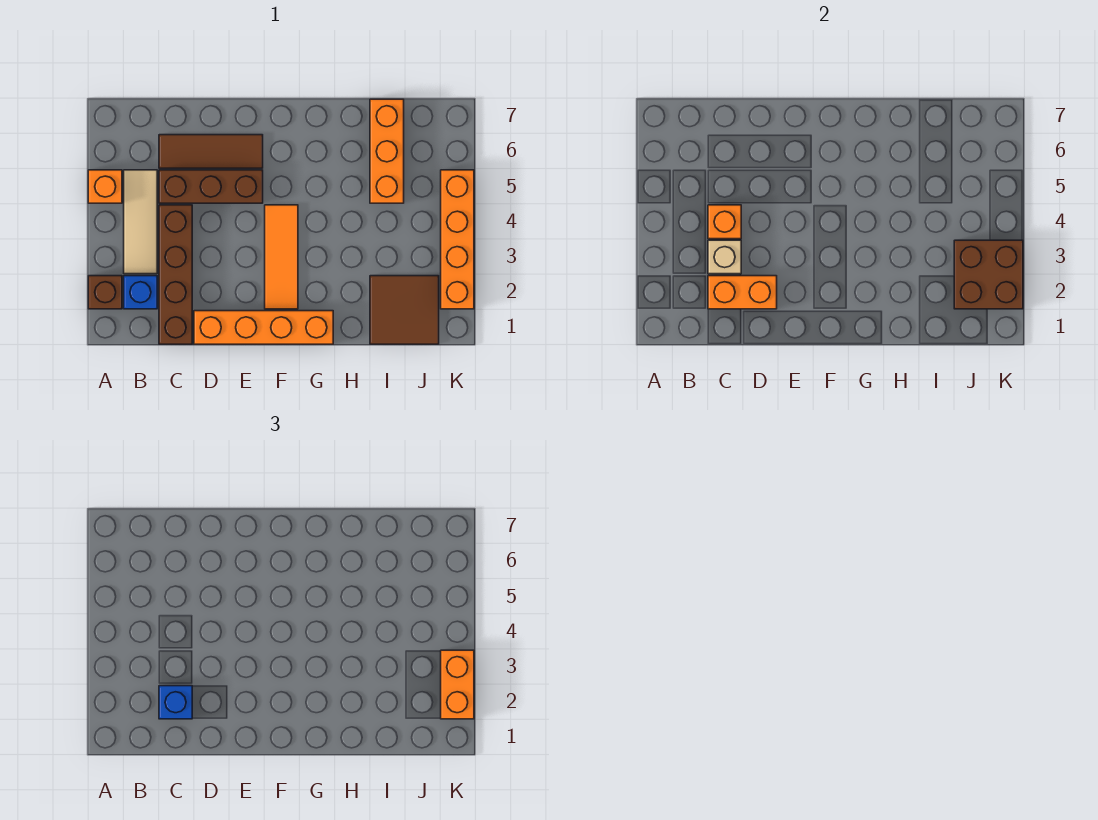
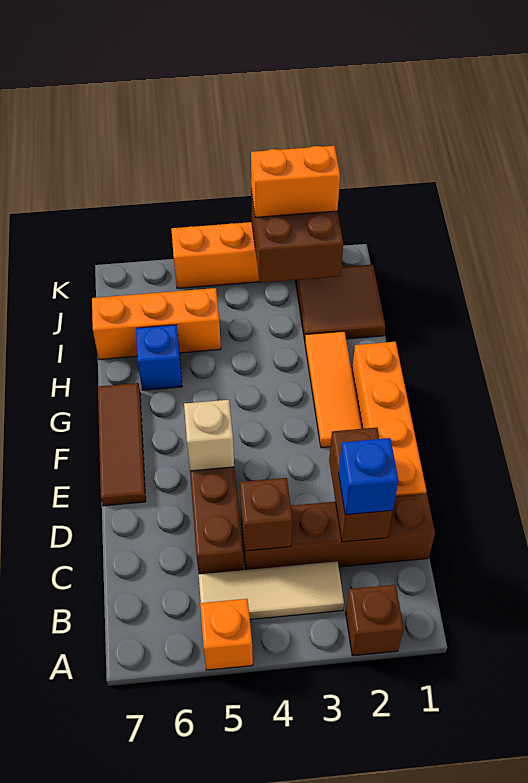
blue brick B2 level 1 -> blue brick H6 level 1
orange brick C2:D2 level 2 -> brown brick C2:D2 level 2
tan brick C3 level 2 -> tan brick E5 level 2
orange brick C4 level 2 -> brown brick C4 level 2
brown tile C6:E6 level 1 -> brown tile E7:G7 level 1
orange tile F2:F4 level 1 -> orange tile F2:H2 level 1

